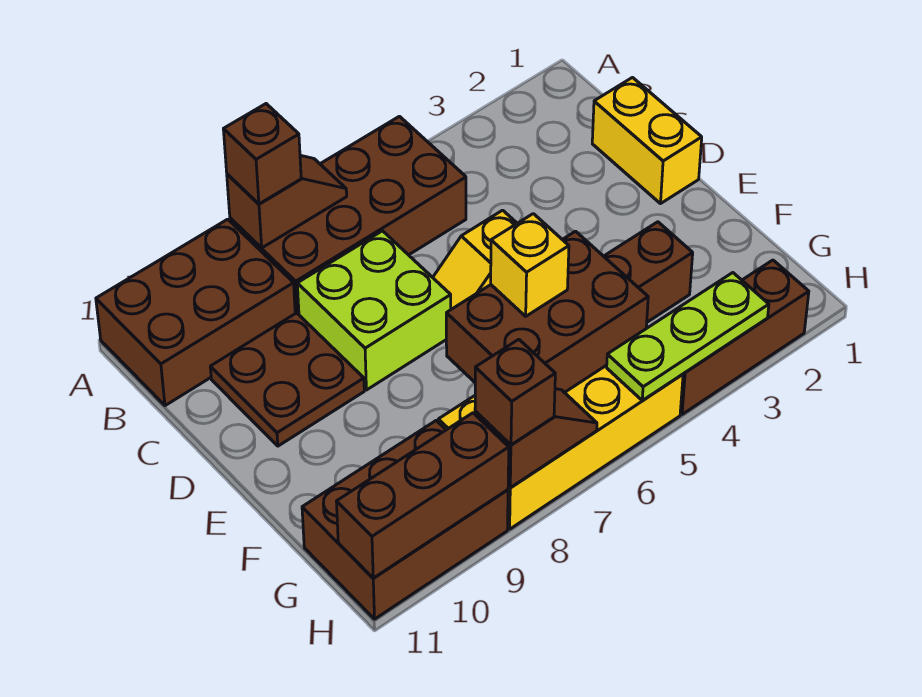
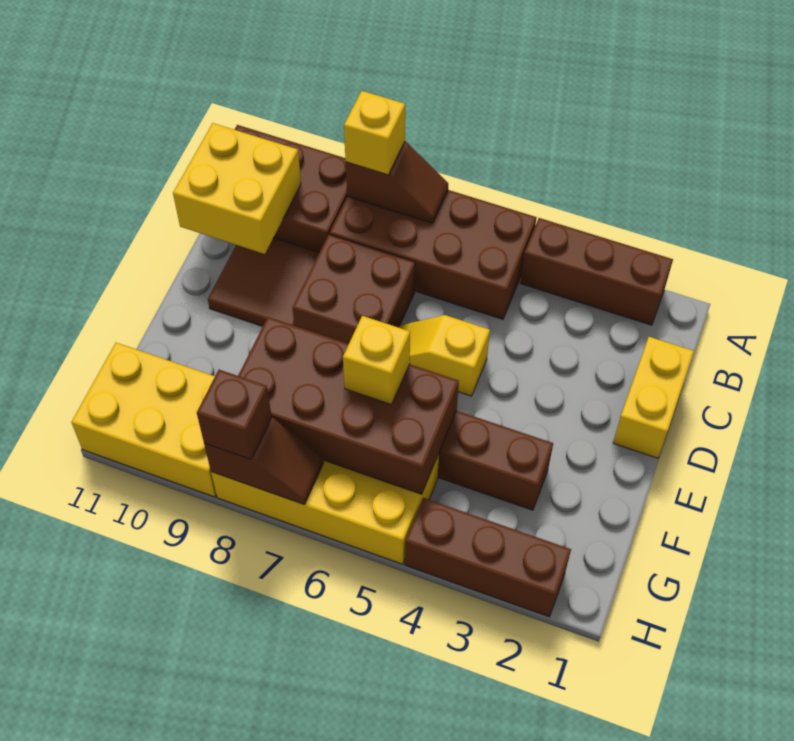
brown brick A8 level 3 -> yellow brick A8 level 3
none -> yellow brick B10:C11 level 2
lime brick C7:D8 level 1 -> brown brick C7:D8 level 1
brown plate C9:D10 level 1 -> brown tile C9:D10 level 1
brown brick F5:G7 level 2 -> brown brick F5:G8 level 2
brown brick G9:H11 level 1 -> yellow brick G9:H11 level 1
lime plate H3:H5 level 2 -> none
brown brick H9:H11 level 2 -> brown brick A2:A4 level 1

